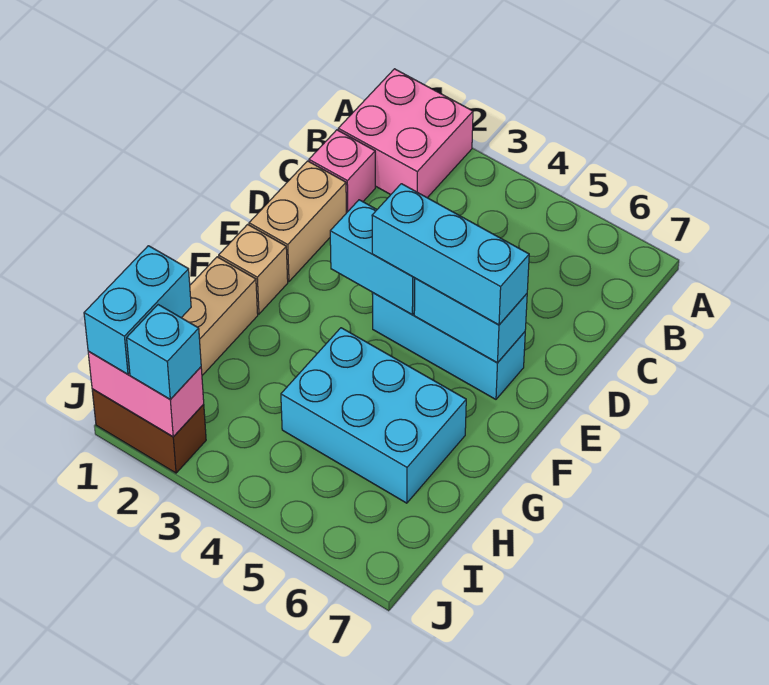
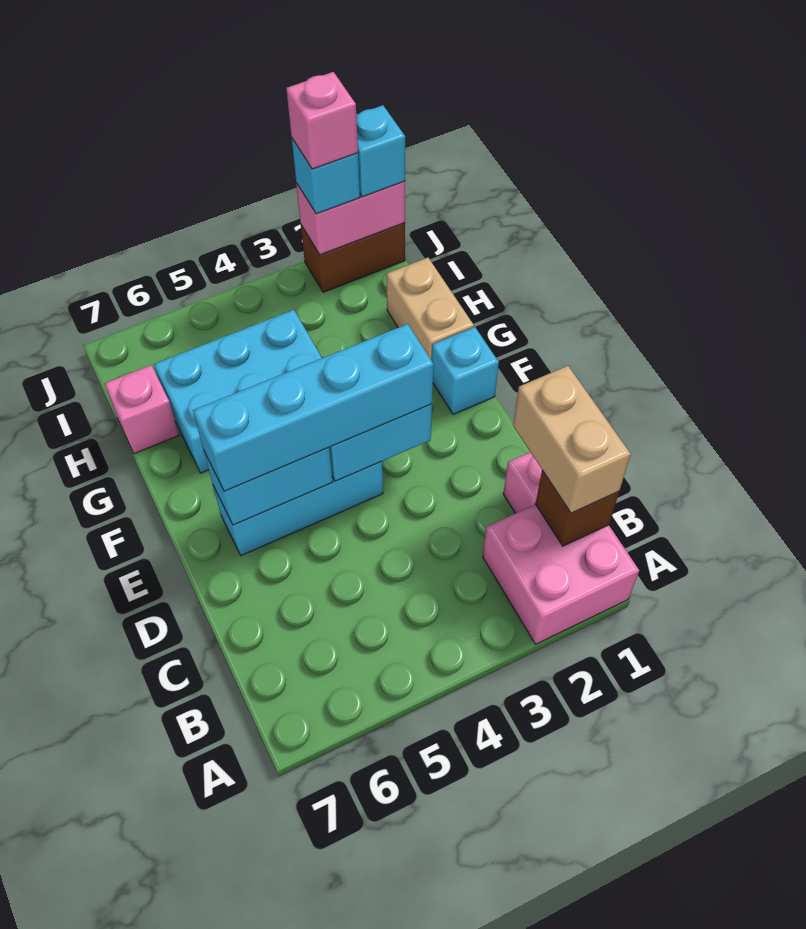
none -> brown brick B1 level 2
tan brick D1:E1 level 1 -> tan brick B1:C1 level 3
cyan brick E4:E6 level 3 -> cyan brick E3:E6 level 3
tan brick F1 level 1 -> cyan brick F1 level 1
none -> pink brick H7 level 1
cyan brick I1:J1 level 3 -> cyan brick J1 level 3
none -> pink brick J2 level 4

